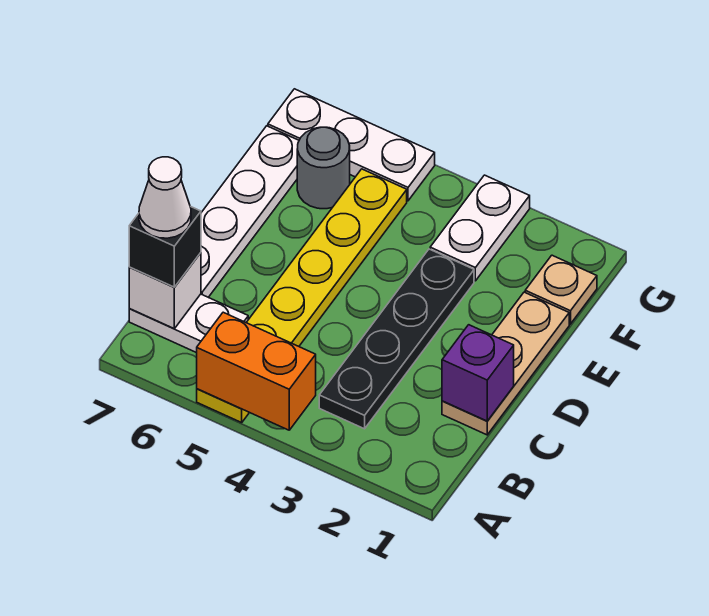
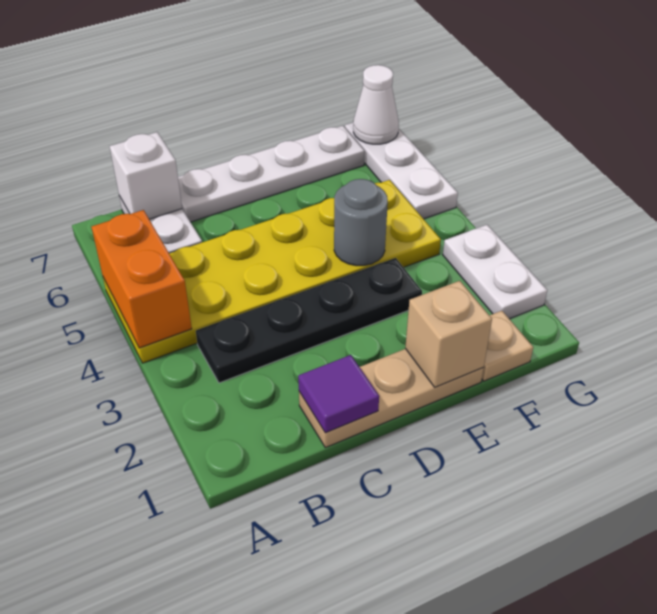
yellow plate A5:F5 level 1 -> yellow plate A4:F5 level 1
black brick B7 level 3 -> none
white cone B7 level 4 -> white cone G7 level 2
purple brick C1 level 2 -> purple tile C1 level 2
none -> tan brick E1 level 2
white plate F3:G3 level 1 -> white plate G2:G3 level 1
grey round brick F6 level 1 -> grey round brick E4 level 2

